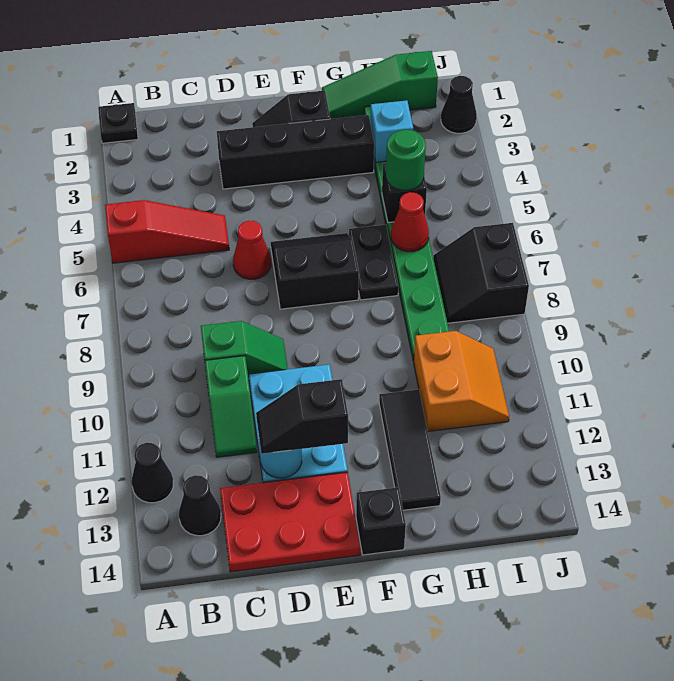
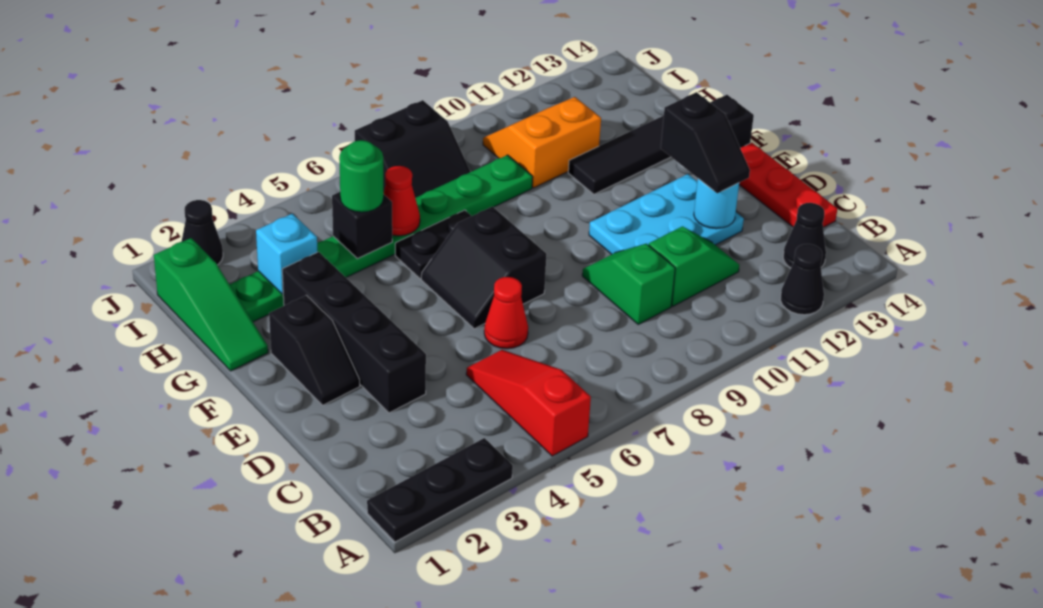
black plate A1 level 1 -> black plate A1:A3 level 1
red plate C13:E14 level 1 -> red plate C14:E14 level 1

